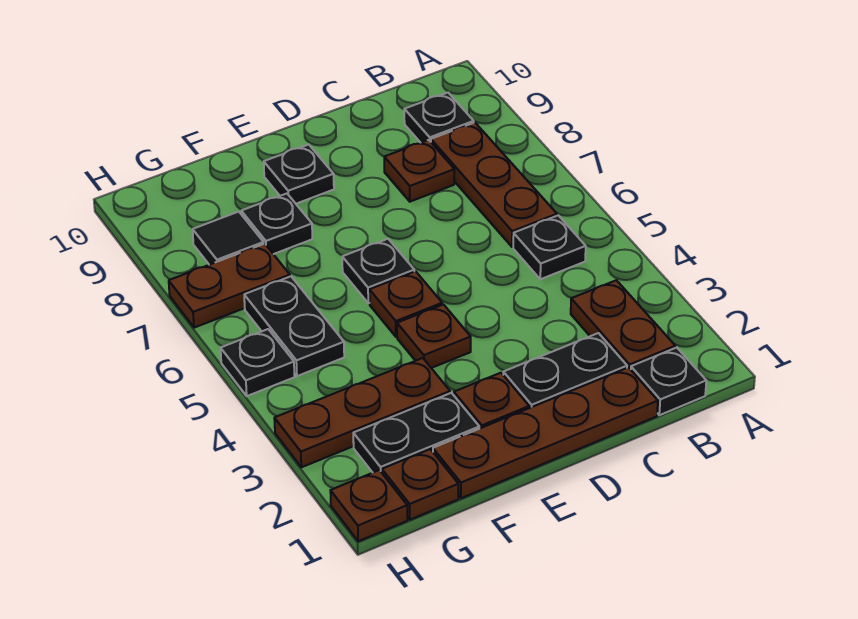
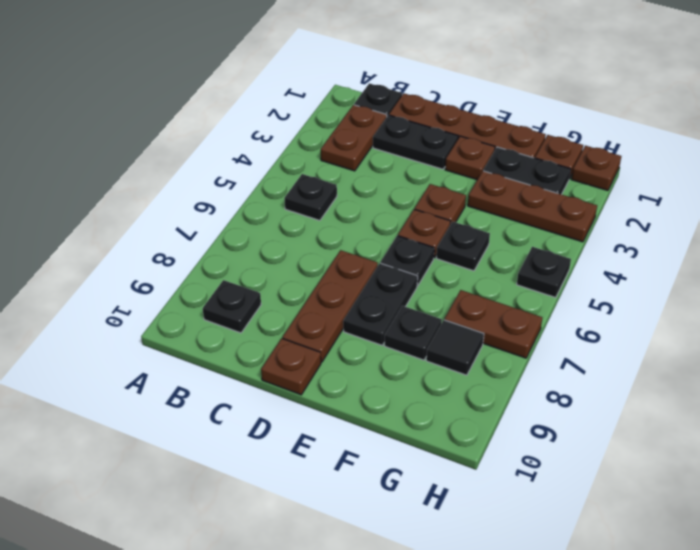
brown plate B6:B8 level 1 -> brown plate D7:D9 level 1
brown plate C8 level 1 -> brown plate D10 level 1
black plate E9 level 1 -> black plate F5 level 1
black plate G5:G6 level 1 -> black plate E7:E8 level 1

